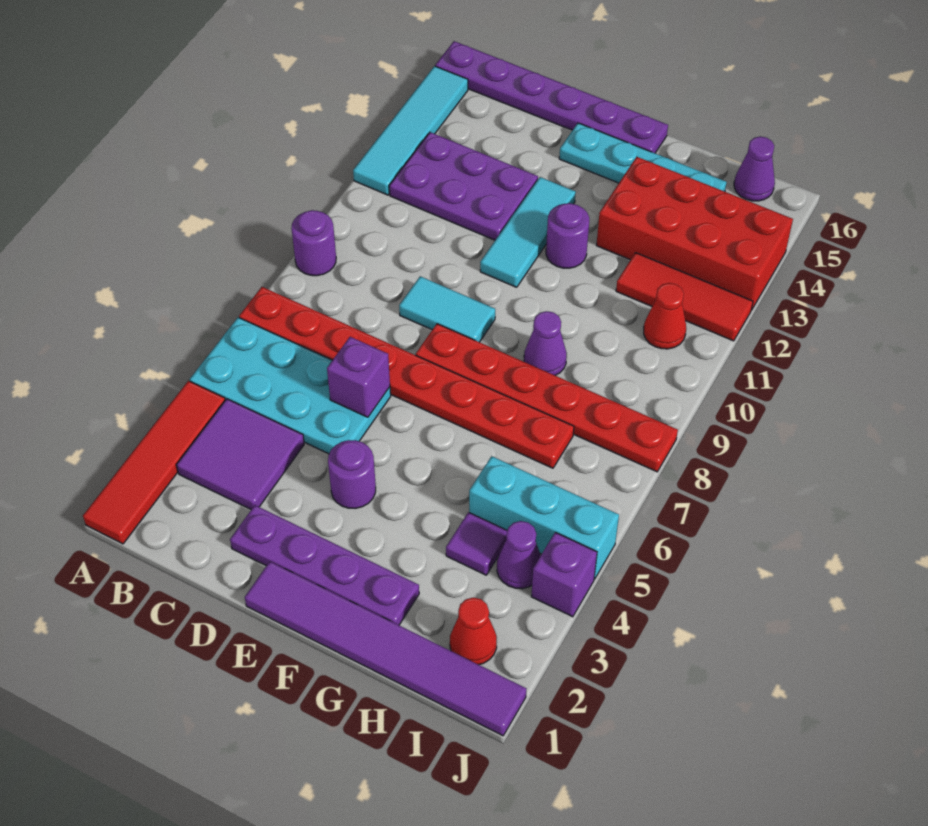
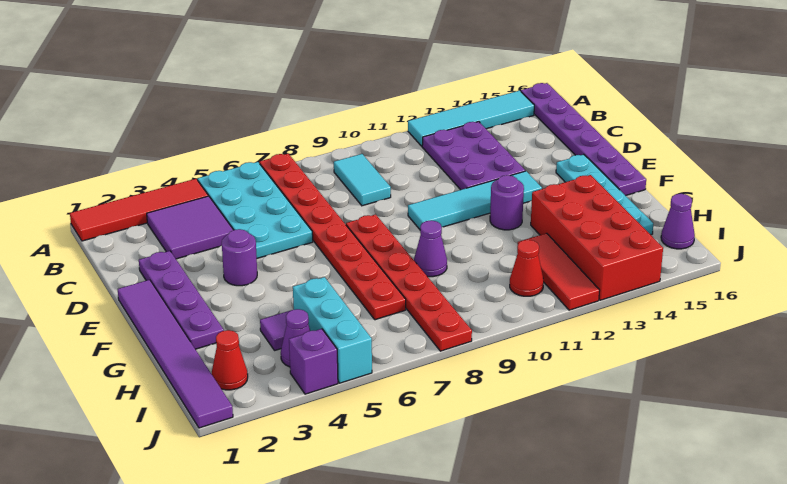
purple round brick A9 level 1 -> none
purple brick D6 level 2 -> none
cyan tile D9:E9 level 1 -> cyan tile B9:C9 level 1
cyan tile E11:E13 level 1 -> cyan tile E10:E13 level 1

